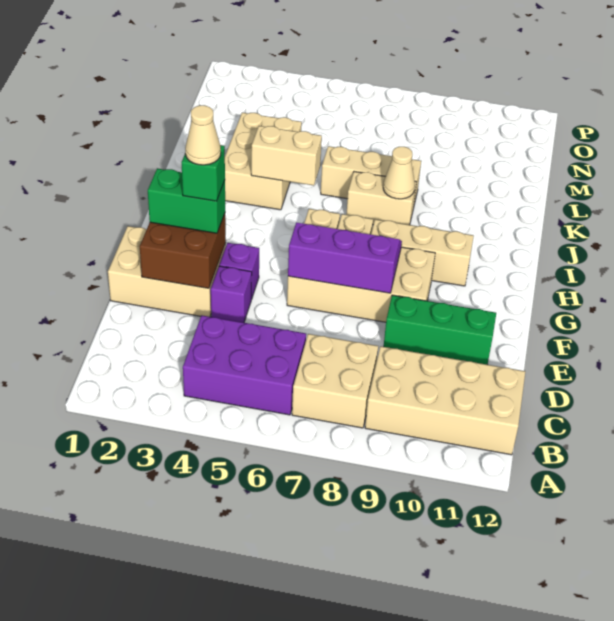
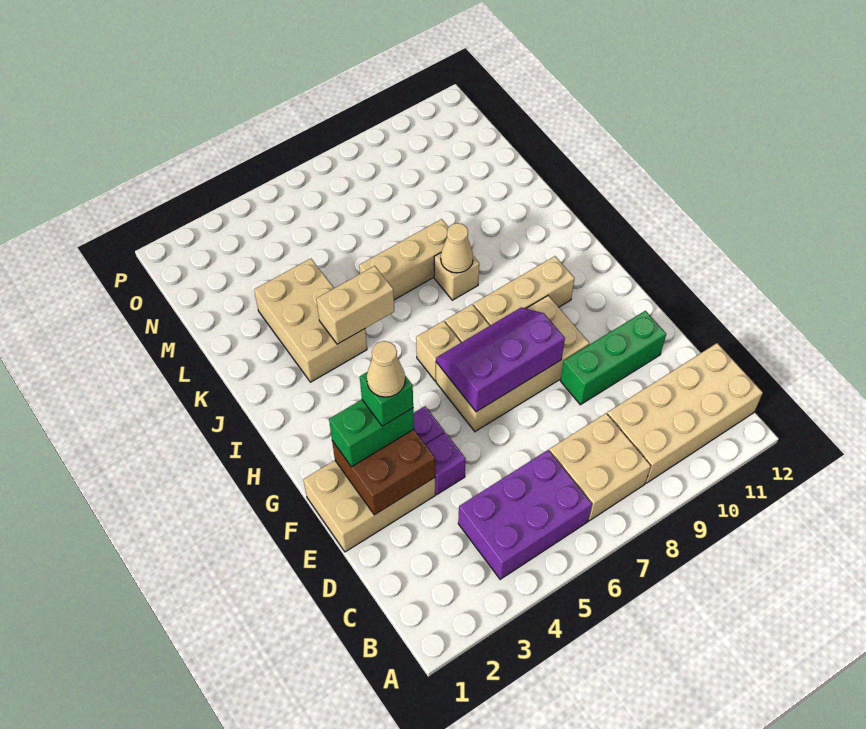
tan brick J7:J8 level 1 -> tan brick J8 level 1

